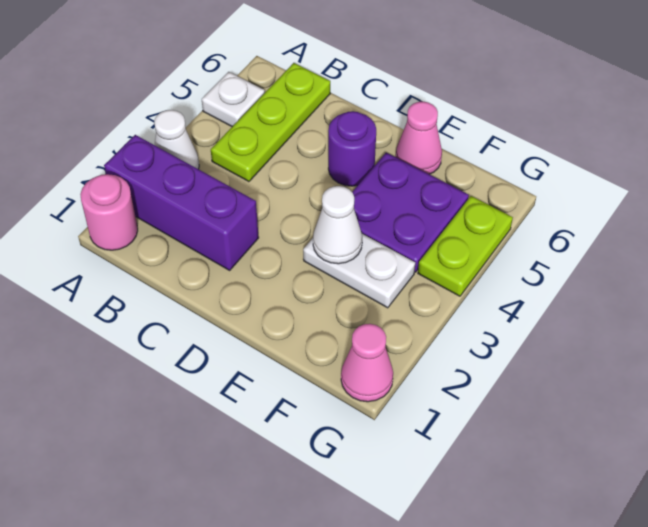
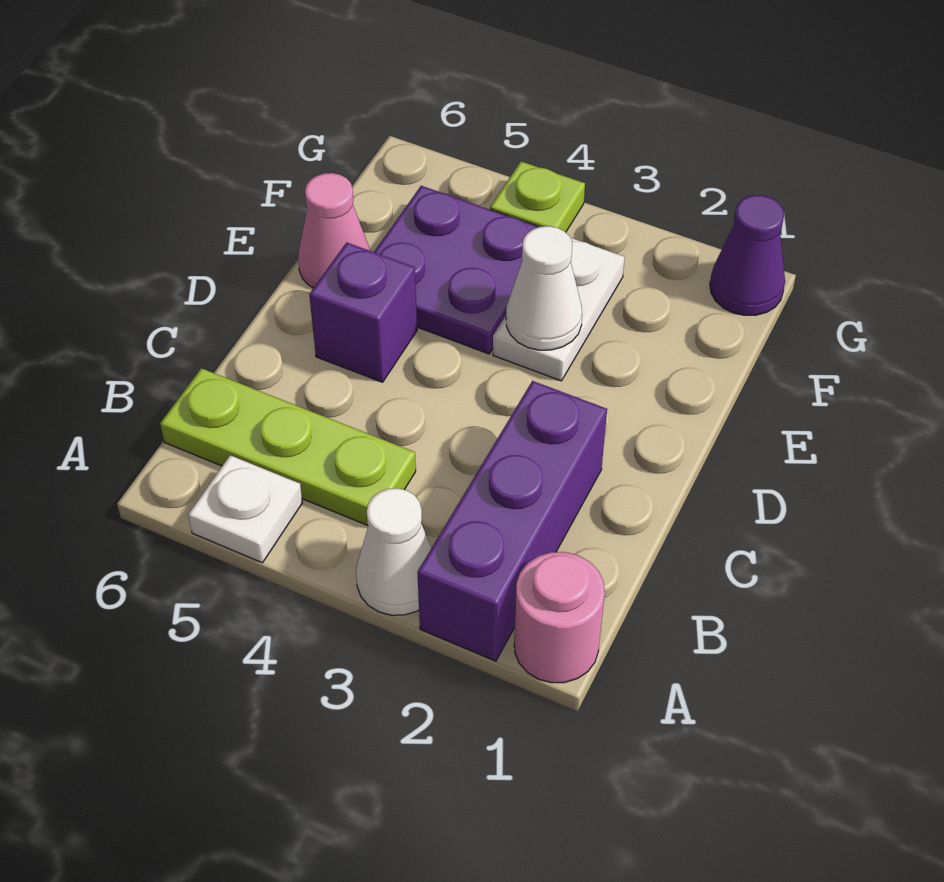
purple round brick D5 level 1 -> purple brick D5 level 1
pink cone G1 level 1 -> purple cone G1 level 1
lime plate G4:G5 level 1 -> lime plate G4 level 1

